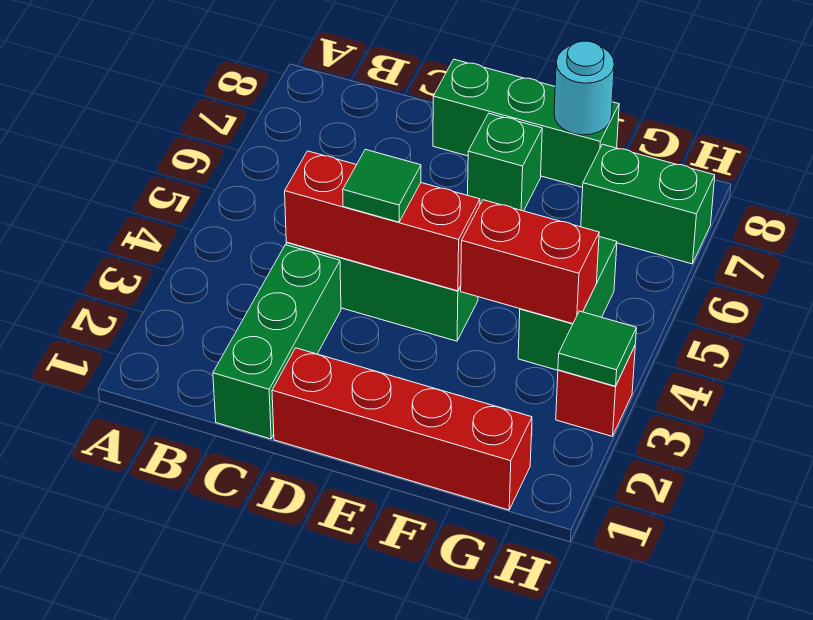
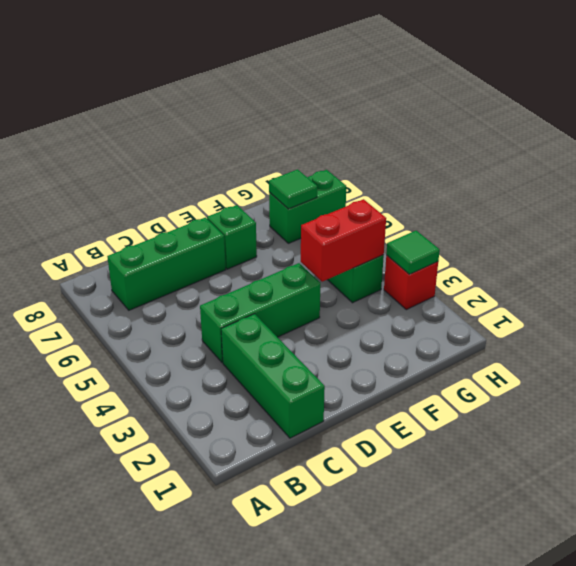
red brick C4:E4 level 2 -> none
red brick D1:G1 level 1 -> none
green tile D4 level 3 -> green tile G7 level 2
green brick D8:F8 level 1 -> green brick B7:D7 level 1
cyan round brick F8 level 2 -> none

